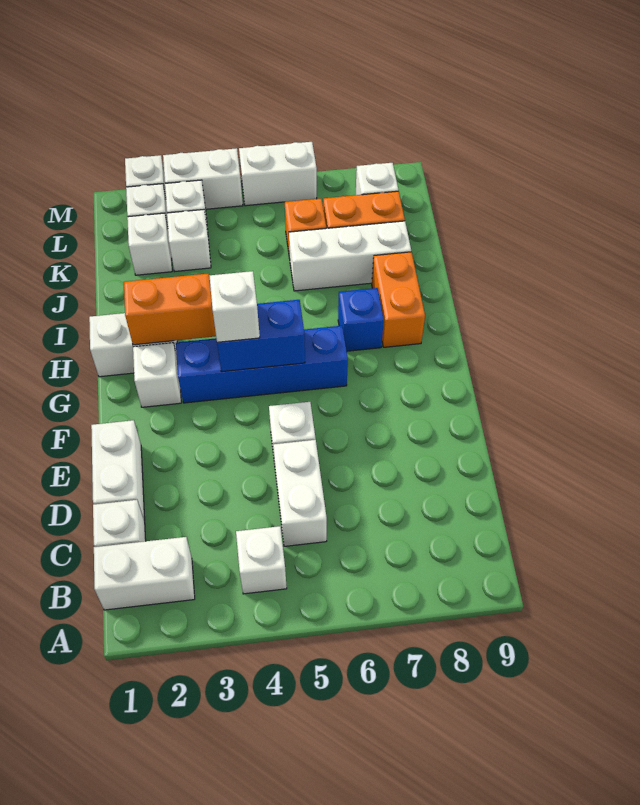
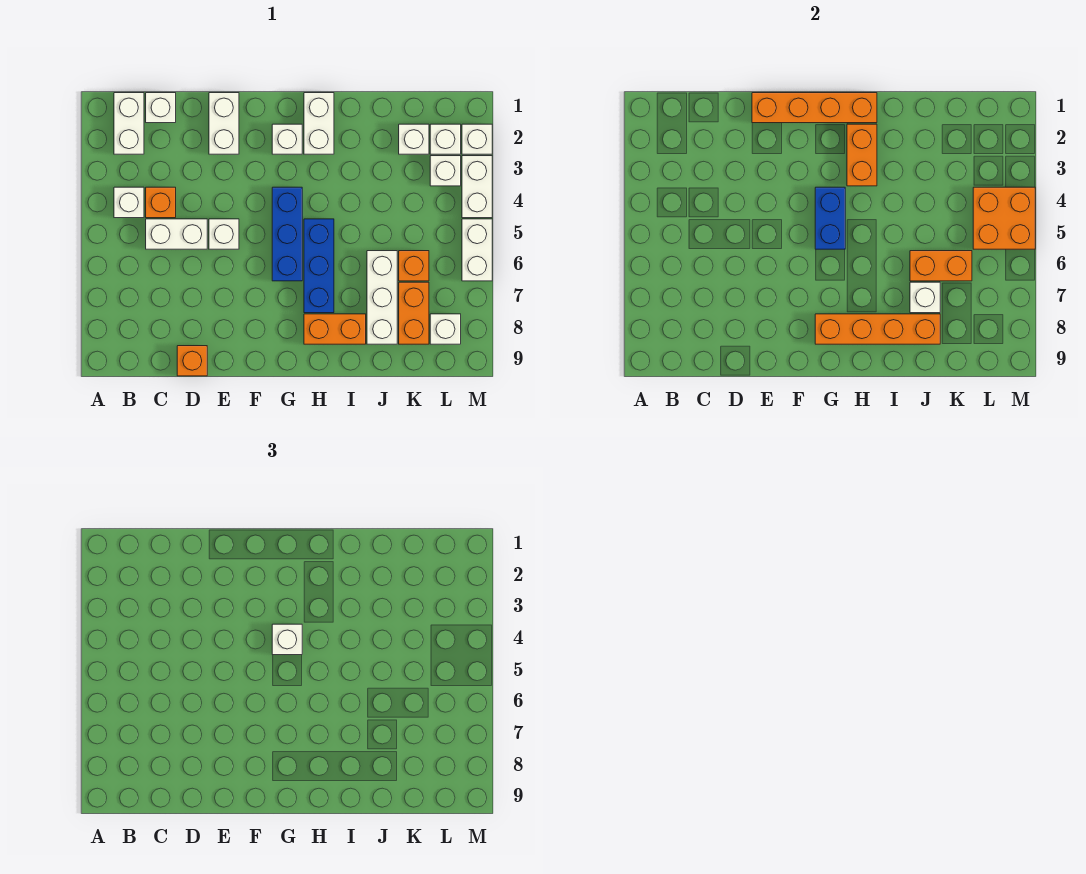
none -> orange brick C4 level 1
white brick D1:E1 level 1 -> white brick E1:E2 level 1
none -> orange brick D9 level 1
none -> orange brick E1:H1 level 2
blue brick G3:G6 level 1 -> blue brick G4:G6 level 1
none -> orange brick G8:J8 level 2
blue brick H7 level 1 -> blue brick H5:H7 level 1
none -> orange brick J6:K6 level 2
white brick K3 level 1 -> white brick J7 level 2
none -> orange brick L4:M5 level 2

